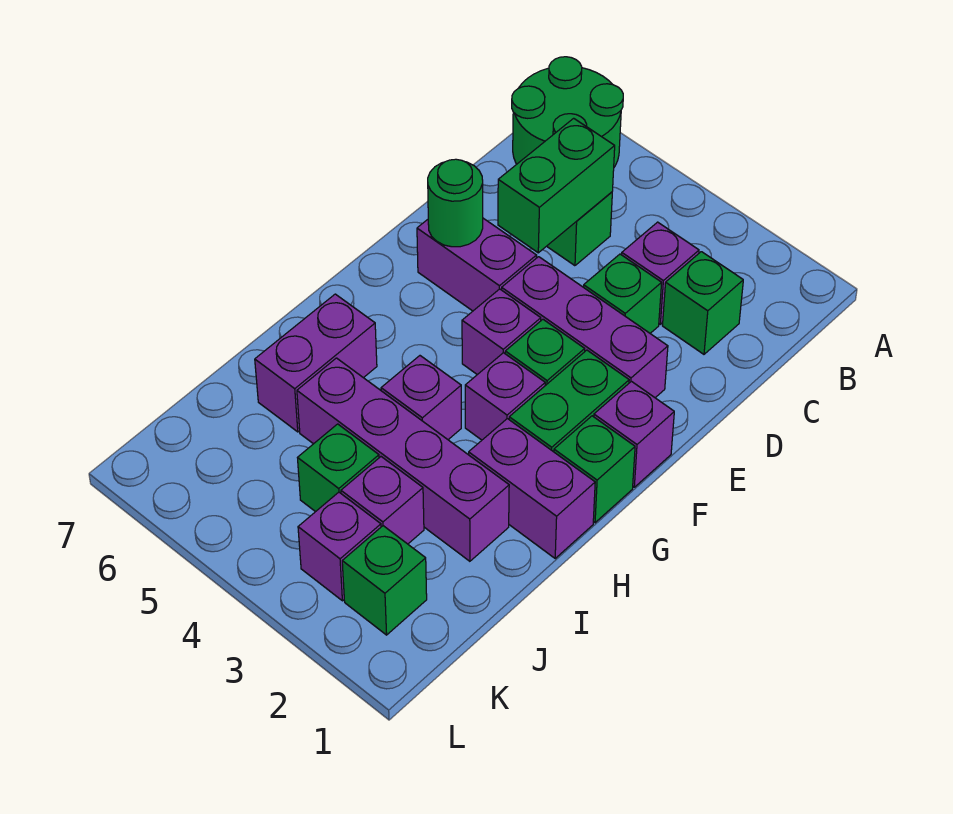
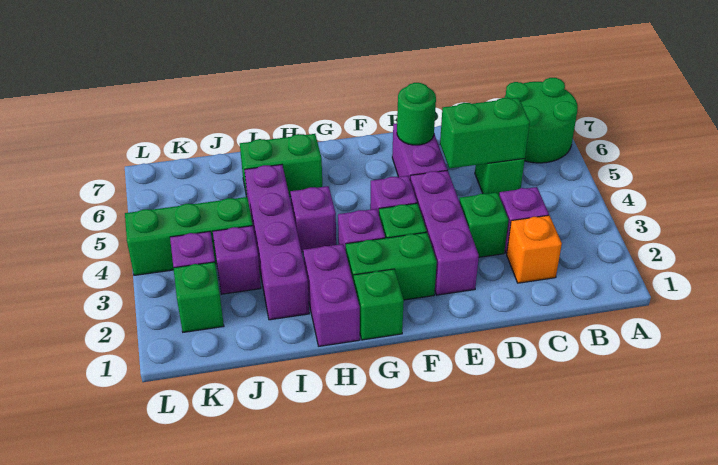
green brick C2 level 1 -> orange brick C2 level 1
purple brick F1 level 1 -> none
purple brick H6:I6 level 1 -> green brick H6:I6 level 1
green brick J4 level 1 -> green brick J4:L4 level 1

